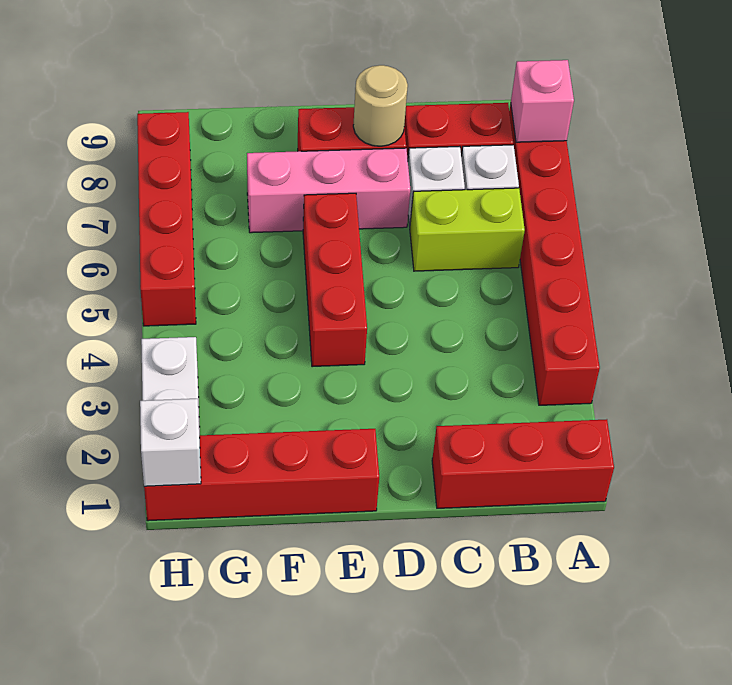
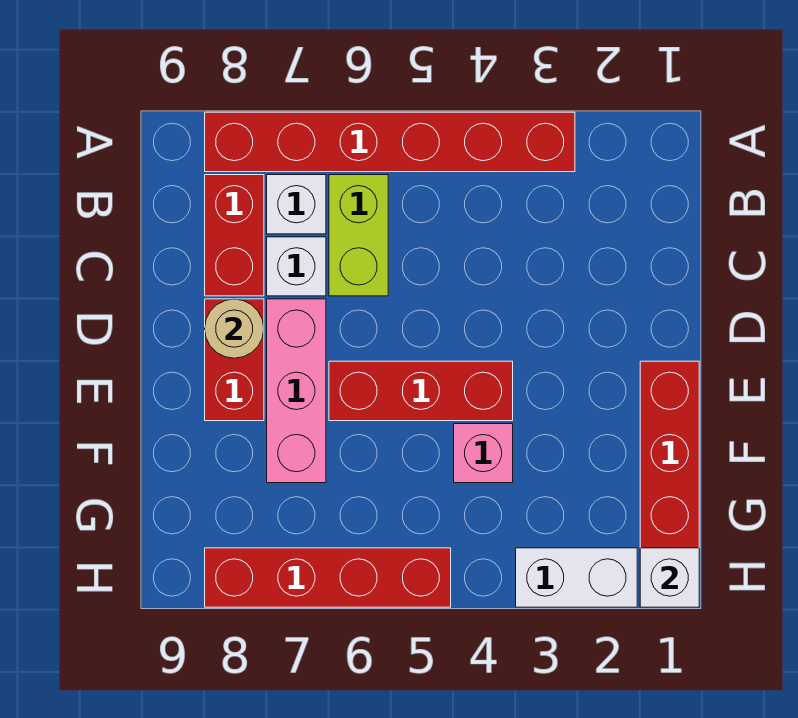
red brick A1:C1 level 1 -> none
pink brick A8 level 2 -> pink brick F4 level 1

